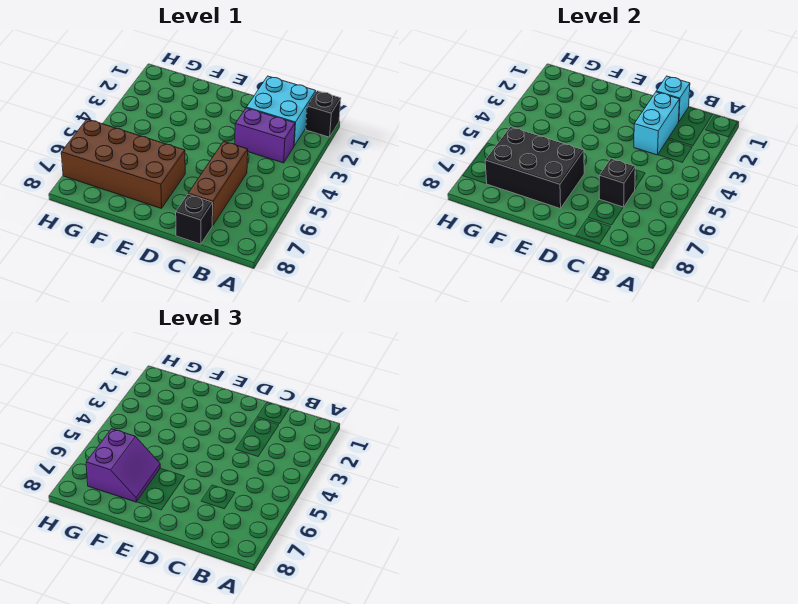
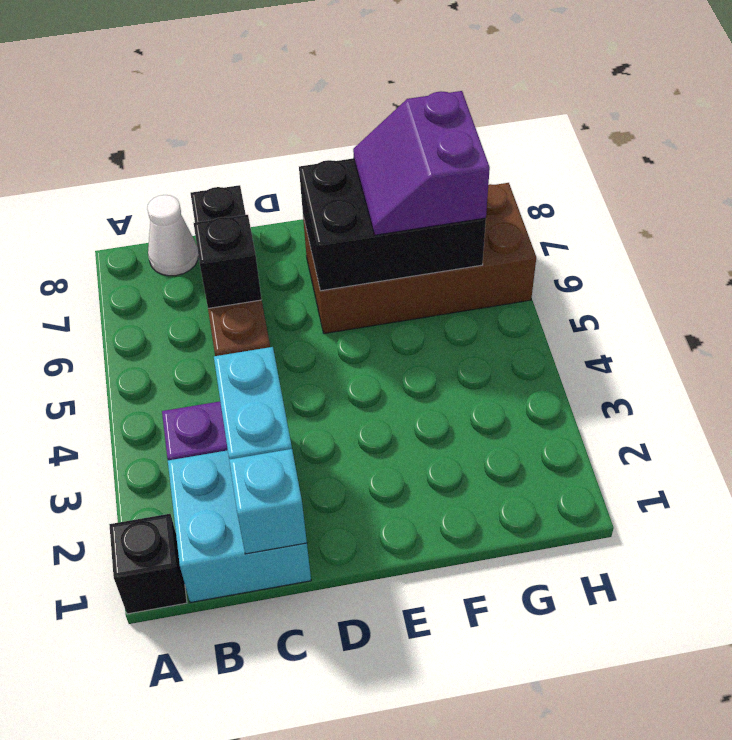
none -> white cone B8 level 1

